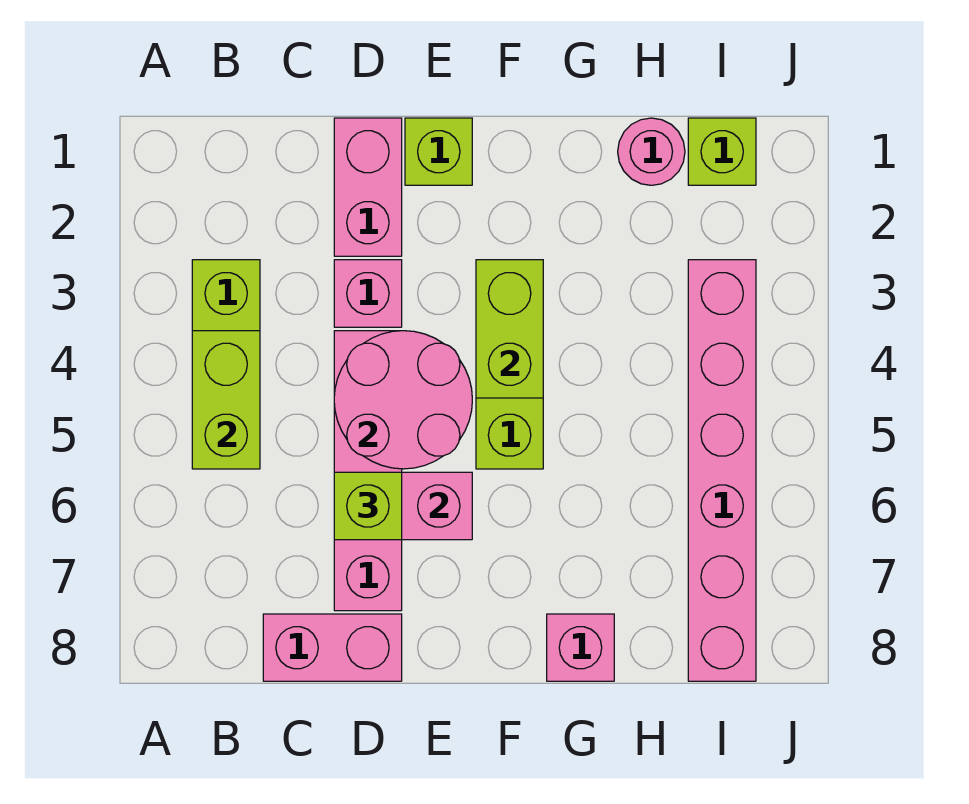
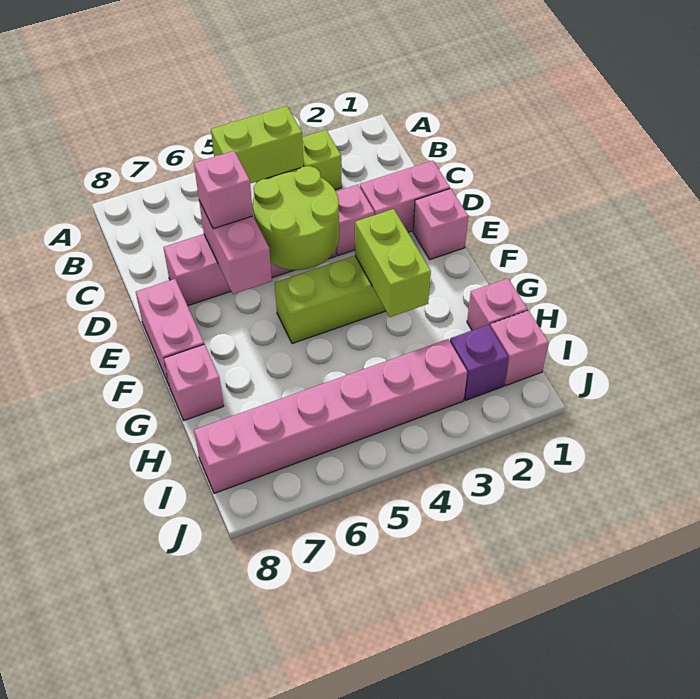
pink brick C8:D8 level 1 -> pink brick E8:F8 level 1
pink round brick D4:E5 level 2 -> lime round brick D4:E5 level 2
lime brick D6 level 3 -> pink brick D6 level 3
lime brick E1 level 1 -> pink brick E1 level 1
lime brick F3:F4 level 2 -> lime brick F3:G3 level 2
pink round brick H1 level 1 -> pink brick H1 level 1
lime brick I1 level 1 -> pink brick I1 level 1
none -> purple brick I2 level 1

